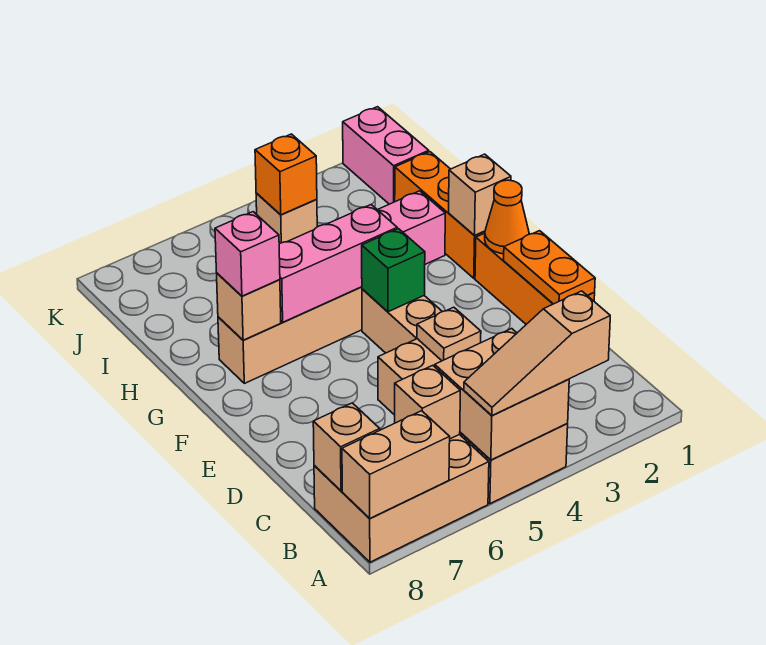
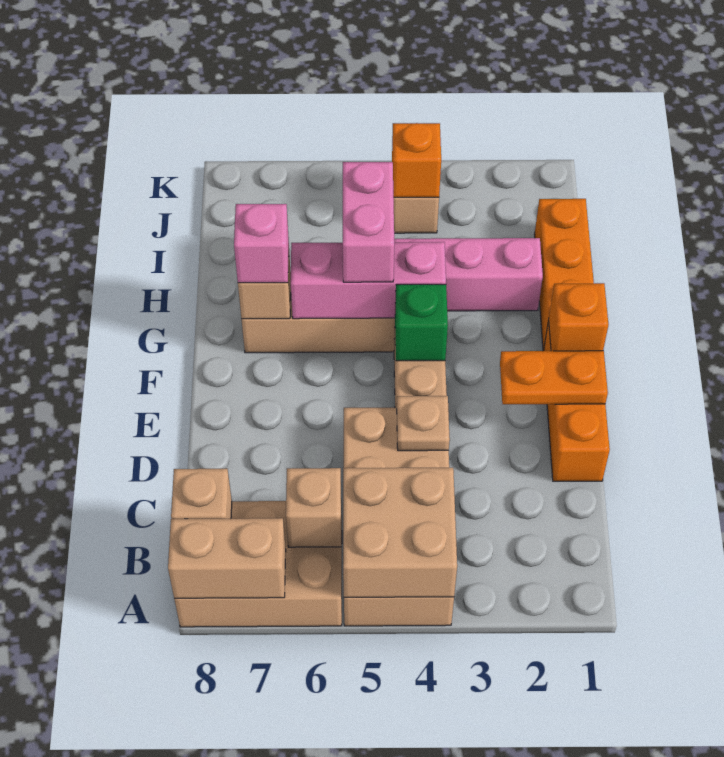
tan slope A3:A5 level 3 top 3 -> none
orange plate D1:E1 level 2 -> orange plate E1:E2 level 2
orange cone F1 level 2 -> orange brick F1 level 2
tan brick G1 level 2 -> none
pink brick J1:K1 level 1 -> pink brick G5:H5 level 3

